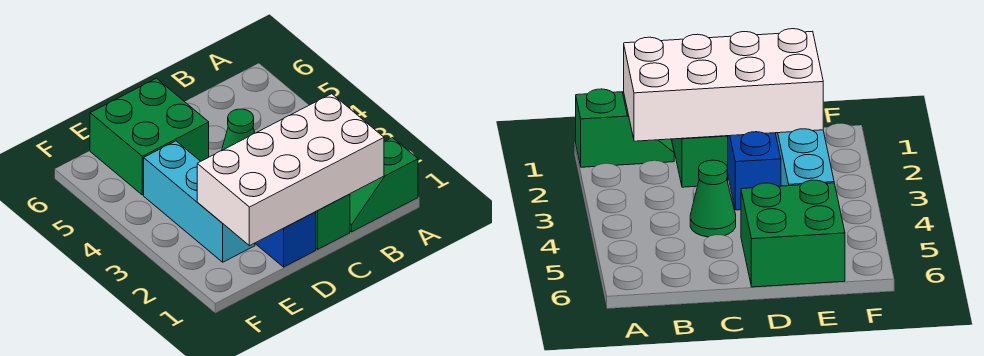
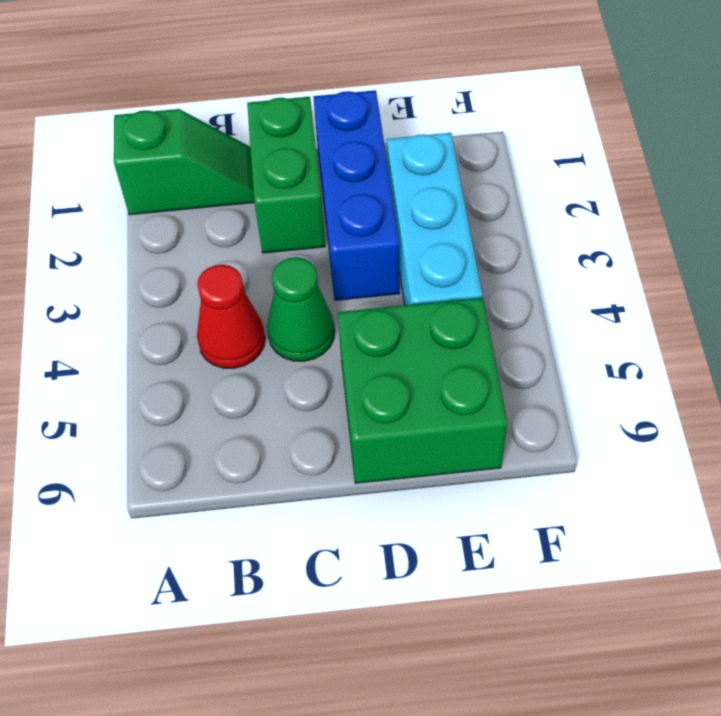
white brick B1:E2 level 2 -> none
none -> red cone B4 level 1

